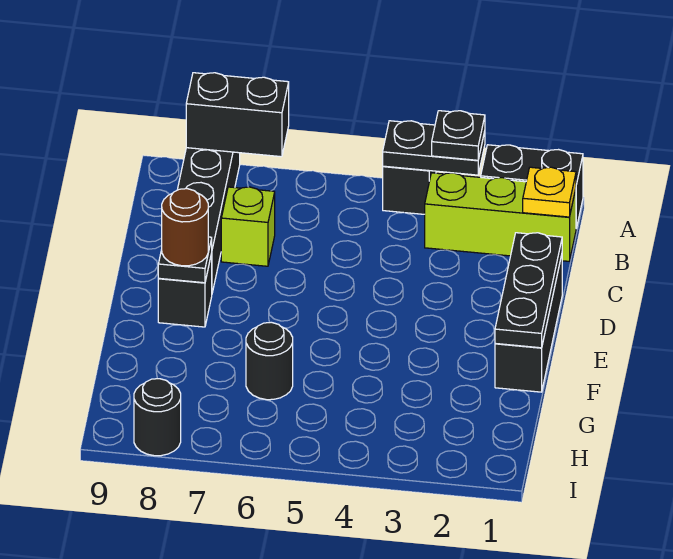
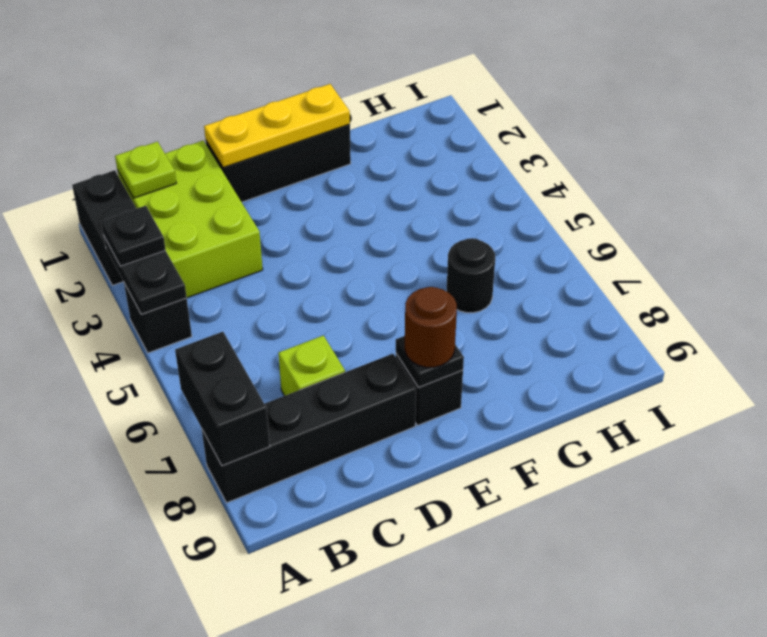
lime brick B1:B3 level 1 -> lime brick B1:C3 level 1
yellow plate B1 level 2 -> lime plate B1 level 2
black plate D1:F1 level 2 -> yellow plate D1:F1 level 2
black round brick I8 level 1 -> none

